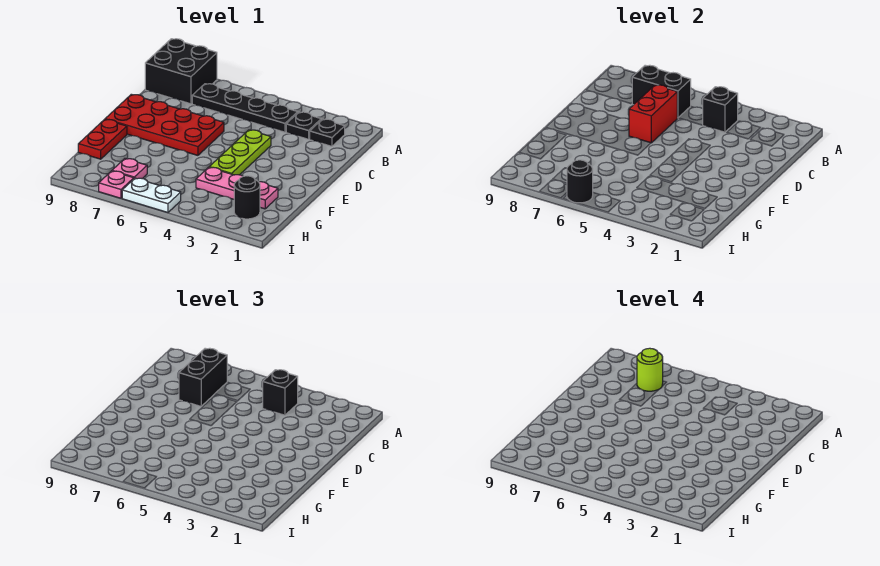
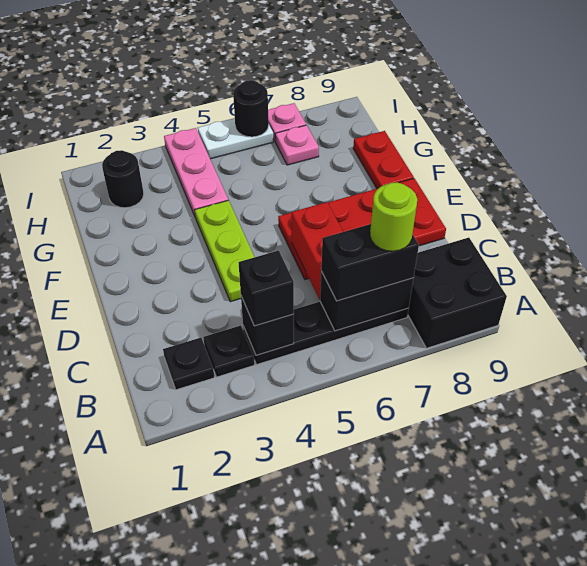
black brick B7:C7 level 3 -> black brick B6:B7 level 3
pink plate G2:G4 level 1 -> pink plate G4:I4 level 1

